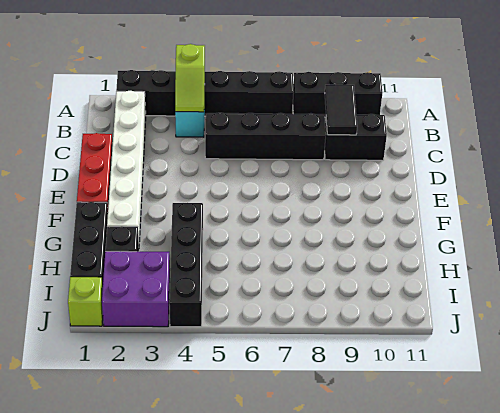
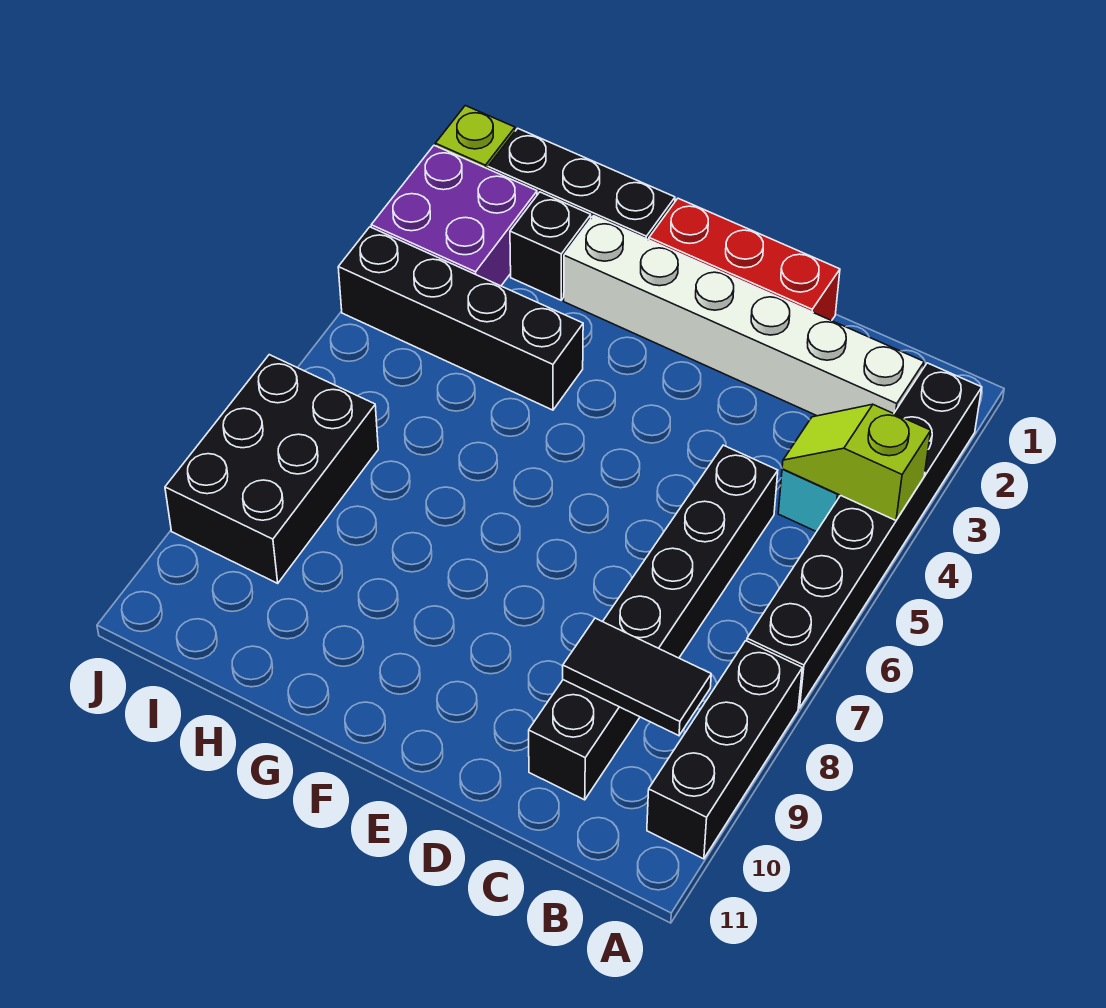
none -> black brick I7:J9 level 1

